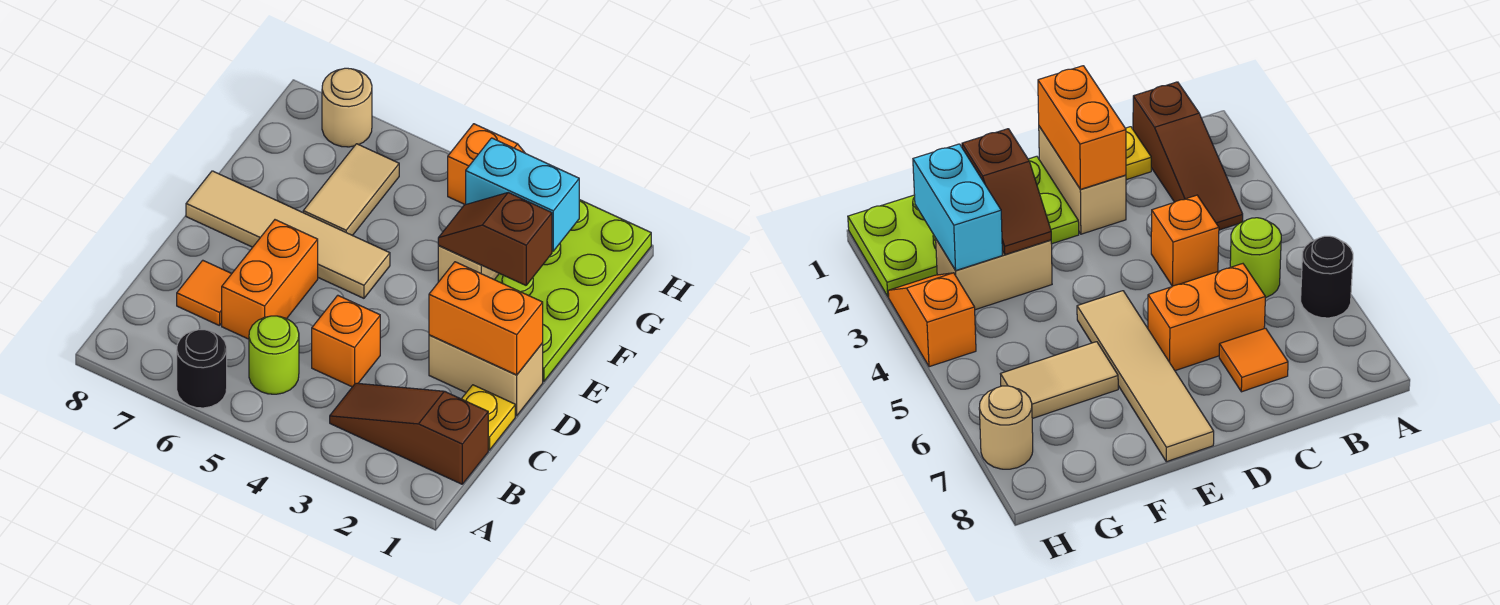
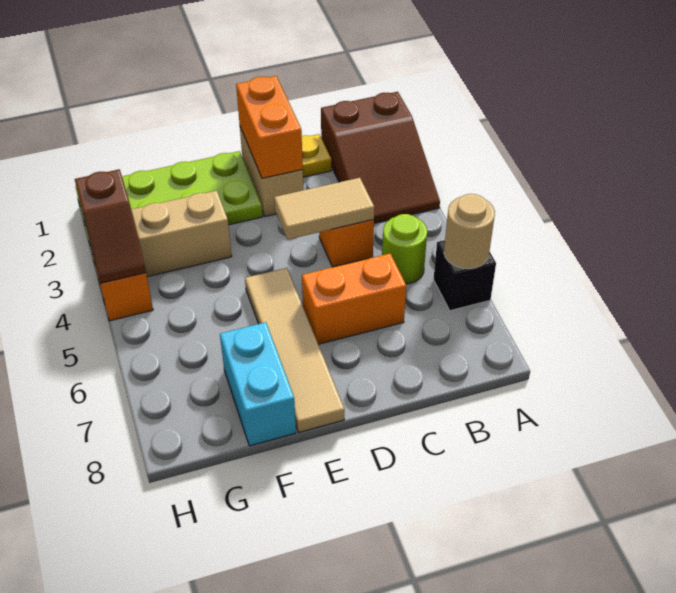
black round brick A6 level 1 -> black brick A6 level 1
brown slope B1:B3 level 1 top 1 -> brown slope A1:B3 level 1 top 1
orange tile C7 level 1 -> none
brown slope F2:F3 level 2 top 2 -> brown slope H3:H4 level 2 top 3
tan tile F6:G6 level 1 -> tan tile C4:D4 level 2
cyan brick G2:G3 level 2 -> cyan brick F7:F8 level 1
tan round brick H7 level 1 -> tan round brick A6 level 2

